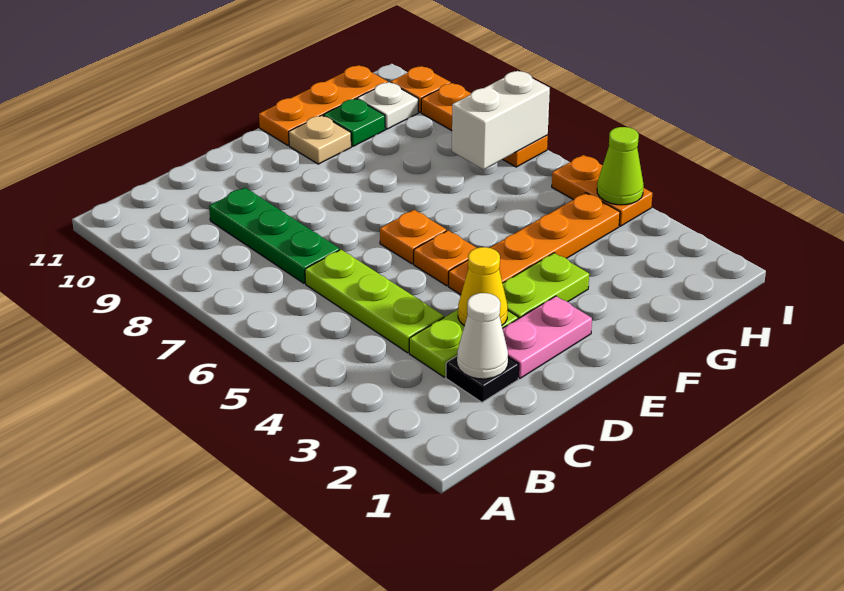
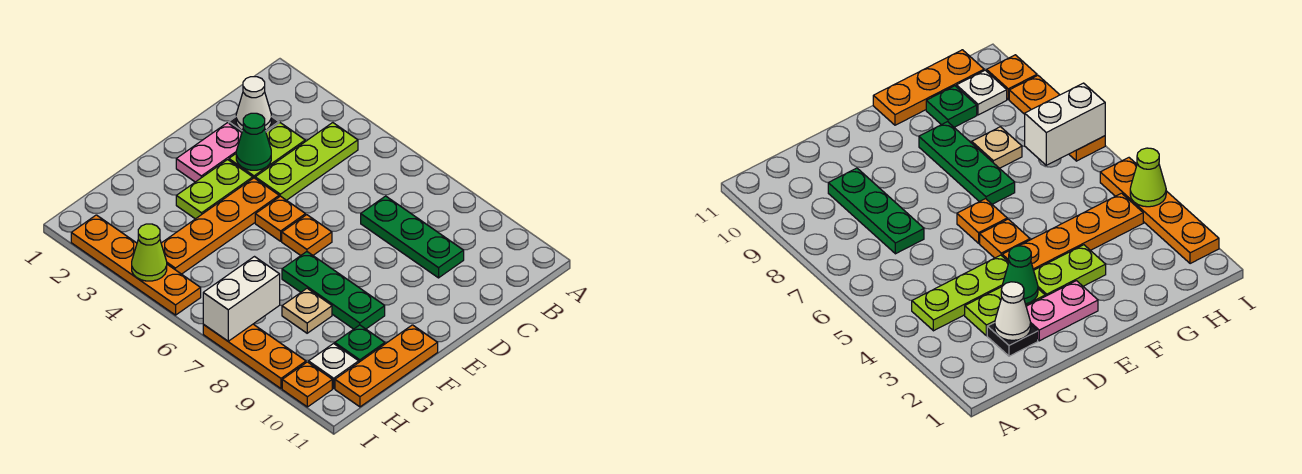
lime plate C4:C6 level 1 -> lime plate B4:D4 level 1
yellow cone D3 level 2 -> green cone D3 level 2
none -> green plate F7:F9 level 1
tan plate F10 level 1 -> tan plate G8 level 1
orange plate I4:I5 level 1 -> orange plate I2:I5 level 1

